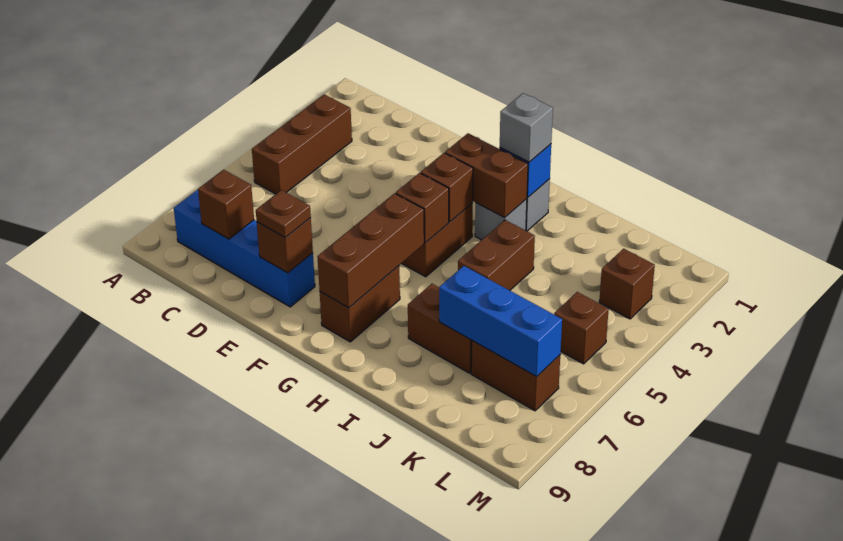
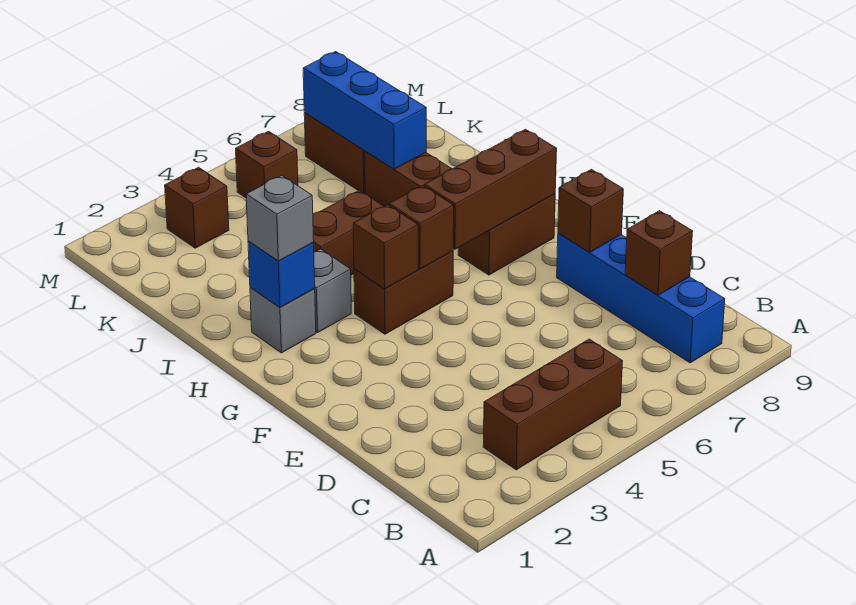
brown plate E8 level 3 -> none
brown brick G3:H3 level 2 -> none

